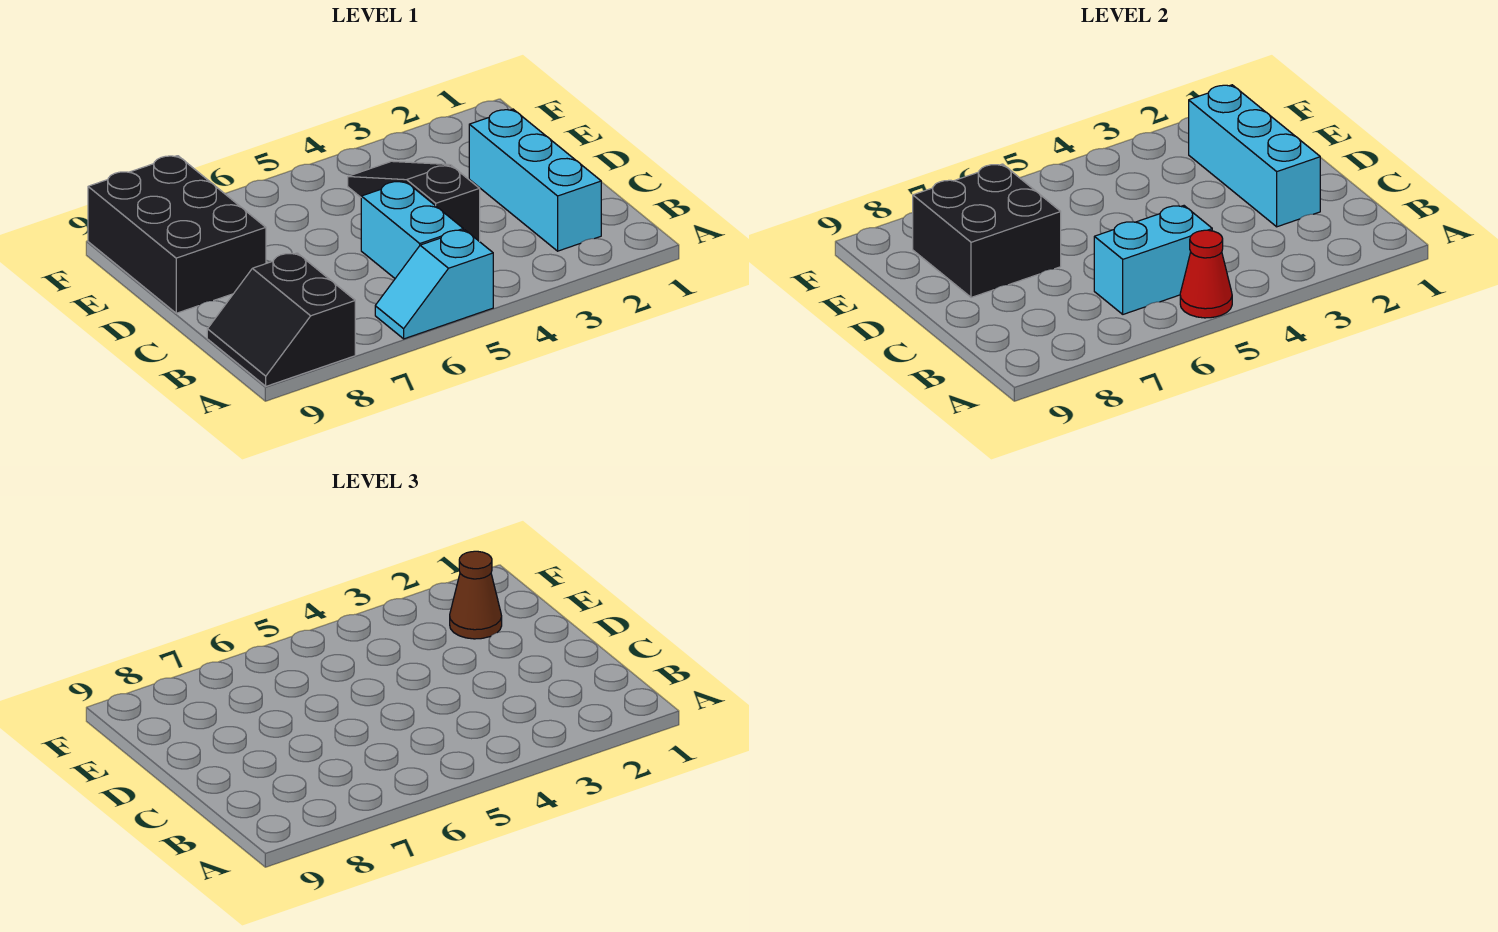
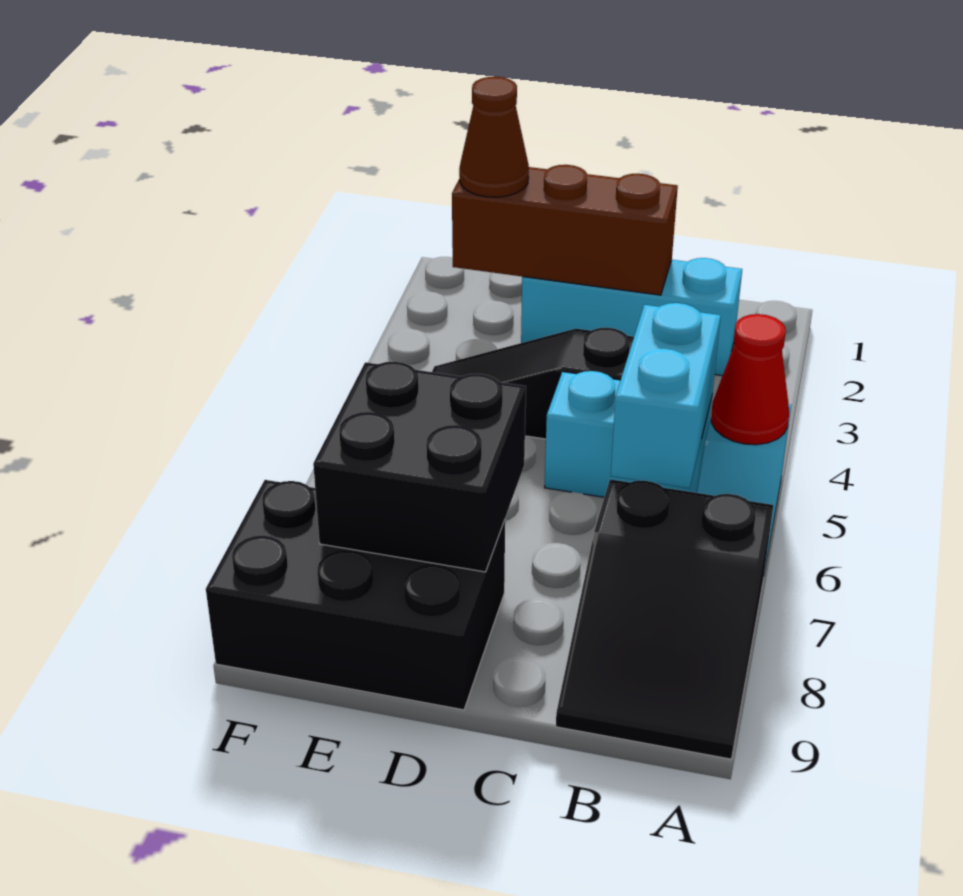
black slope A8:B9 level 1 top 8 -> black slope A7:B9 level 1 top 7
cyan brick C2:E2 level 2 -> brown brick C2:E2 level 2

